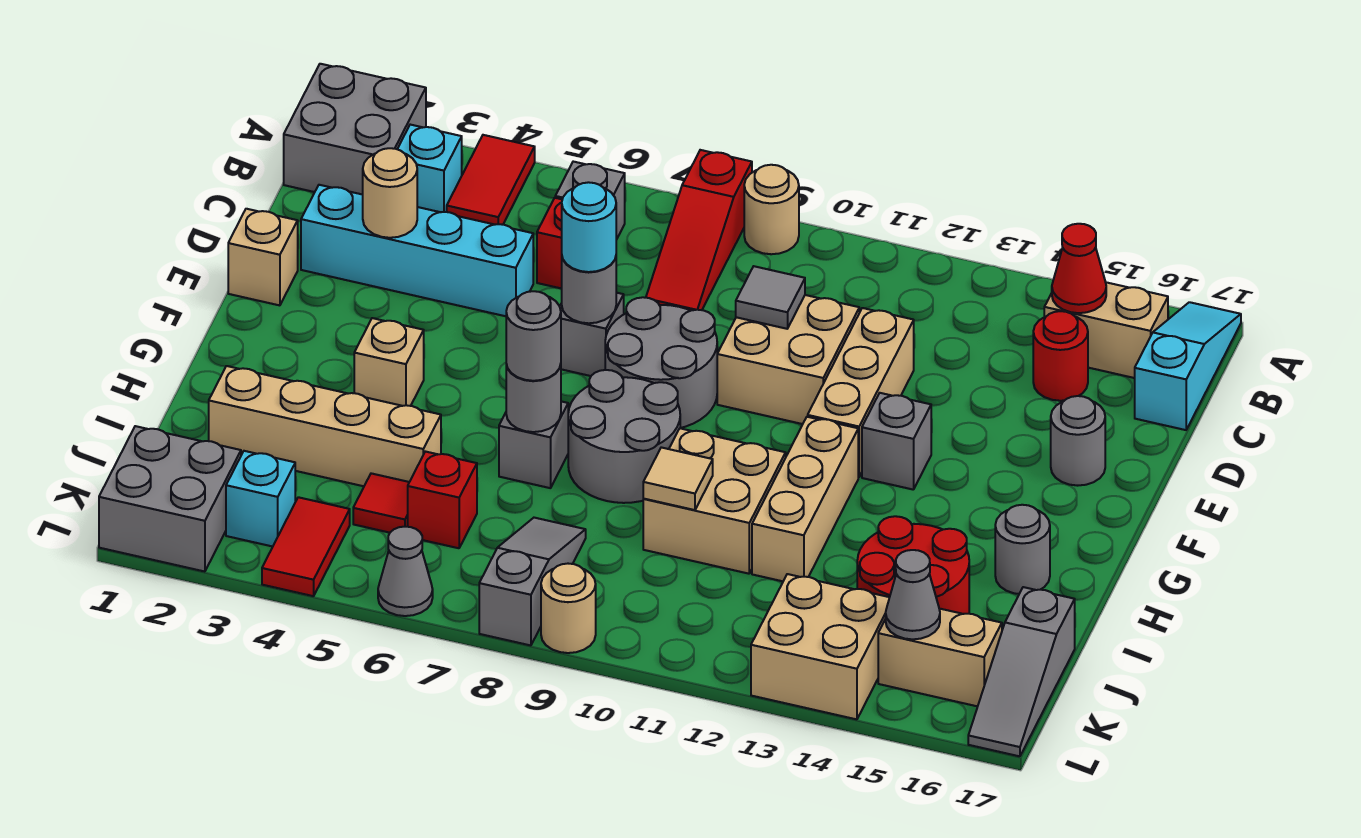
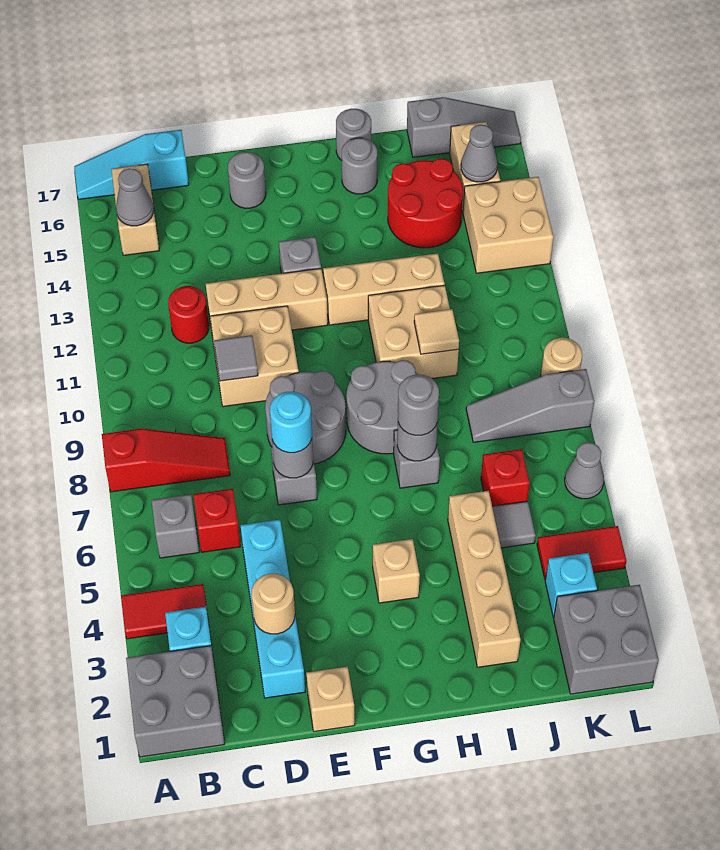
tan round brick A9 level 1 -> none
red cone B15 level 2 -> grey cone B15 level 2
red round brick C15 level 1 -> red round brick C12 level 1
none -> grey round brick H17 level 1
red tile J5 level 1 -> grey tile J5 level 1

